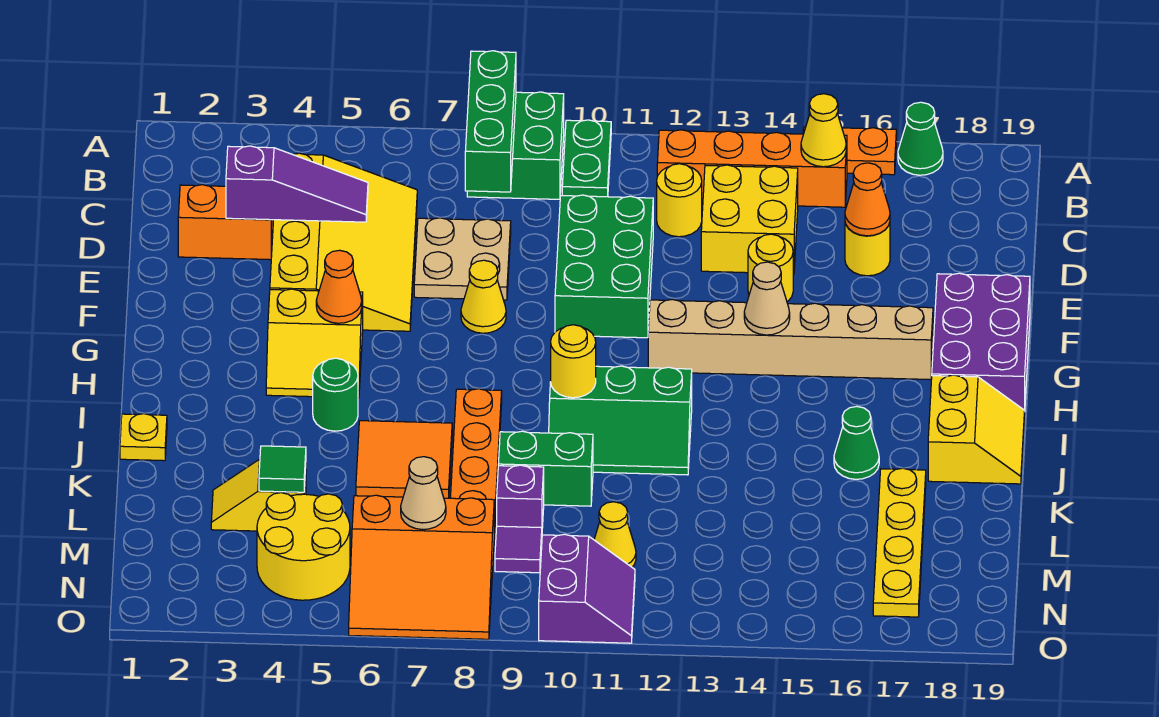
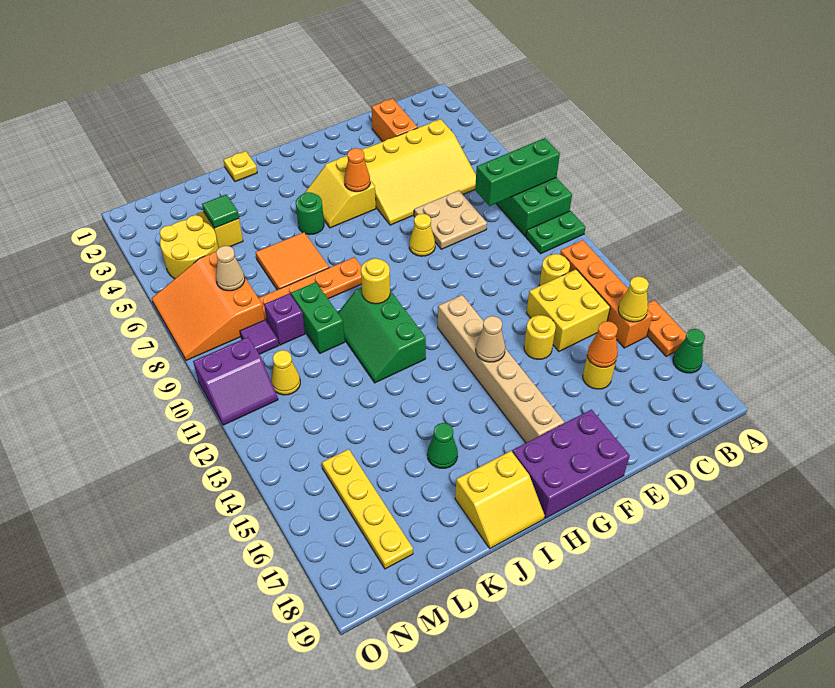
purple slope D3:D5 level 2 top 3 -> none
green brick D10:F11 level 1 -> none
yellow plate K17:N17 level 1 -> yellow plate M15:M18 level 1

